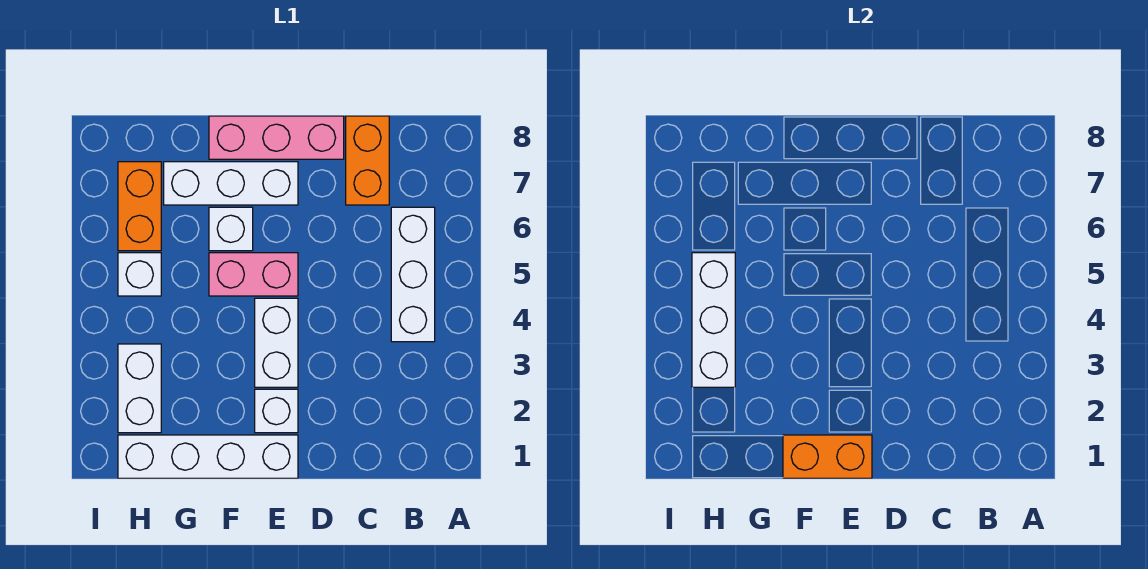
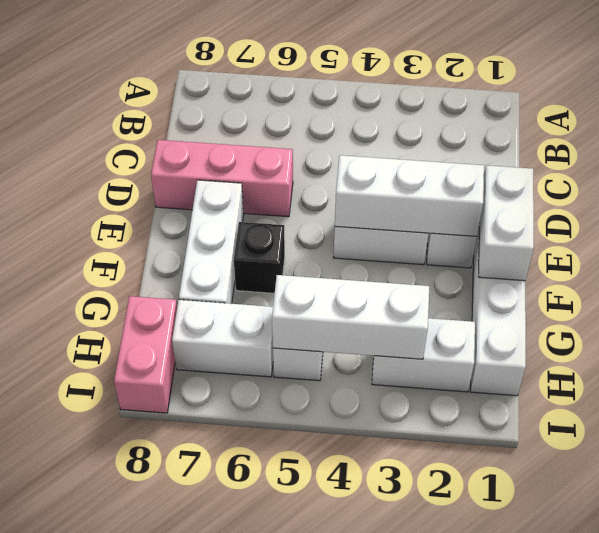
white brick B4:B6 level 1 -> white brick E2:E4 level 2
orange brick C7:C8 level 1 -> none
pink brick D8:F8 level 1 -> pink brick D6:D8 level 1
orange brick E1:F1 level 2 -> white brick E1:F1 level 2
pink brick E5:F5 level 1 -> pink brick H8:I8 level 1
white brick F6 level 1 -> black brick F6 level 1
orange brick H6:H7 level 1 -> white brick H6:H7 level 1

